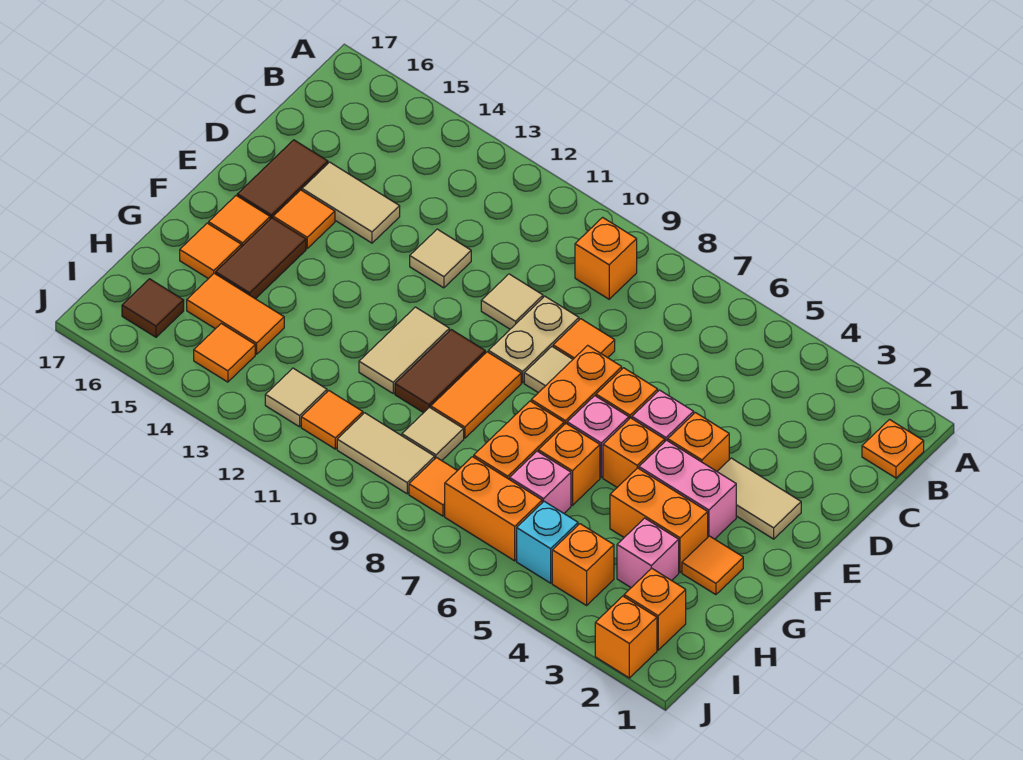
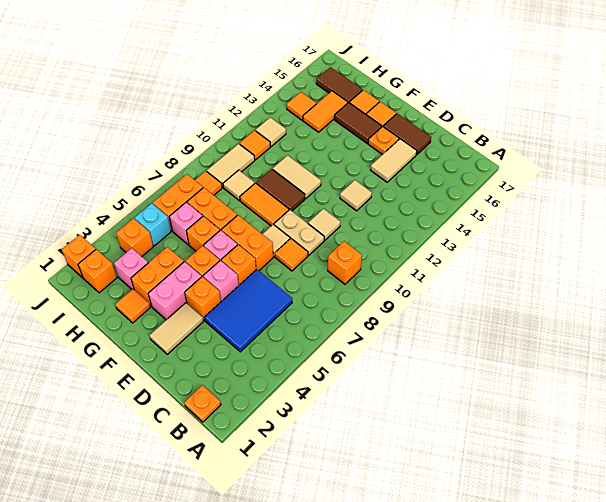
none -> blue tile C4:D6 level 1
orange tile E15 level 1 -> orange plate E15 level 1
brown tile I16 level 1 -> brown tile H16:I16 level 1

